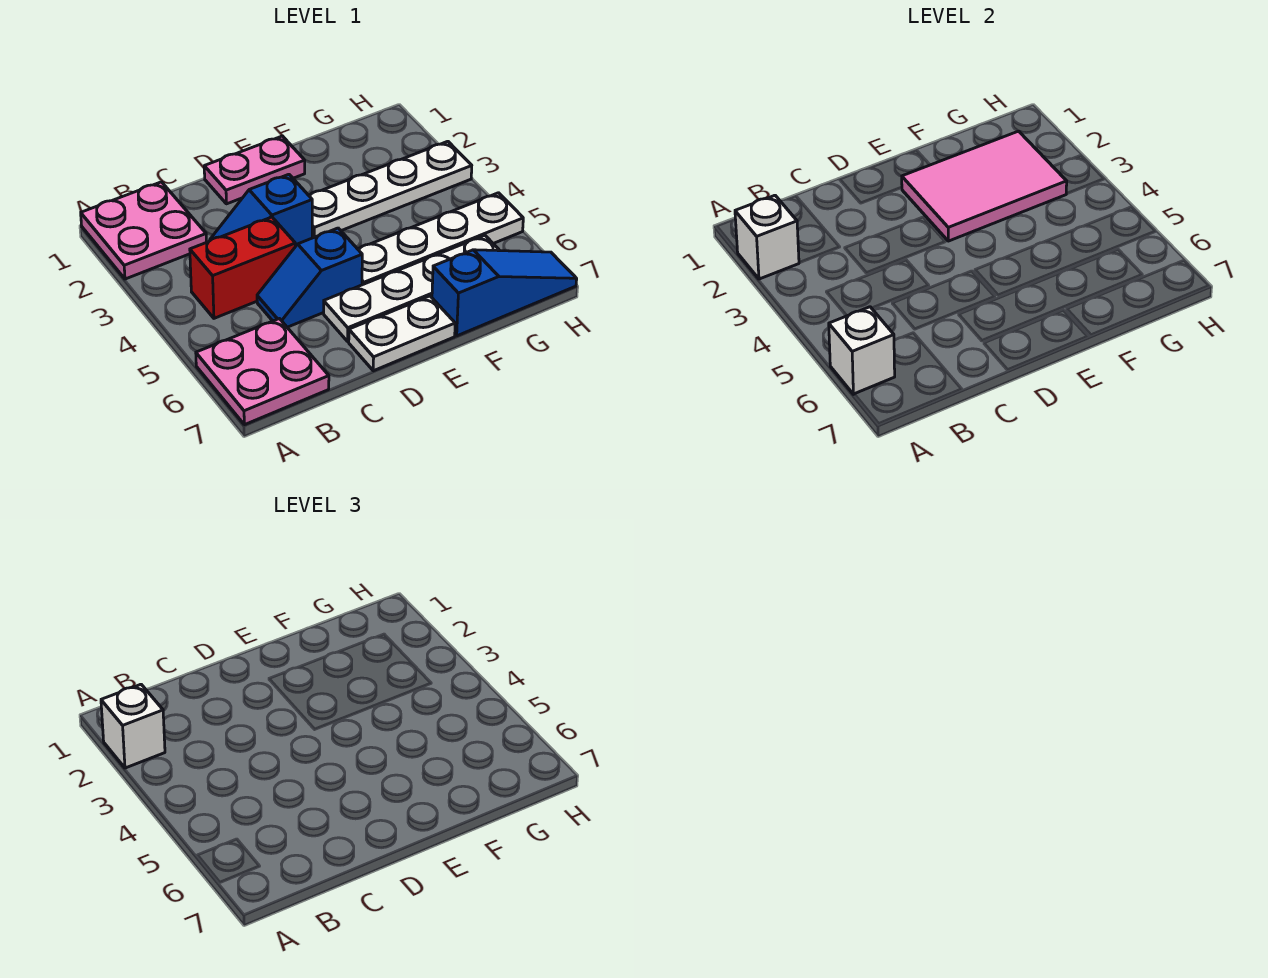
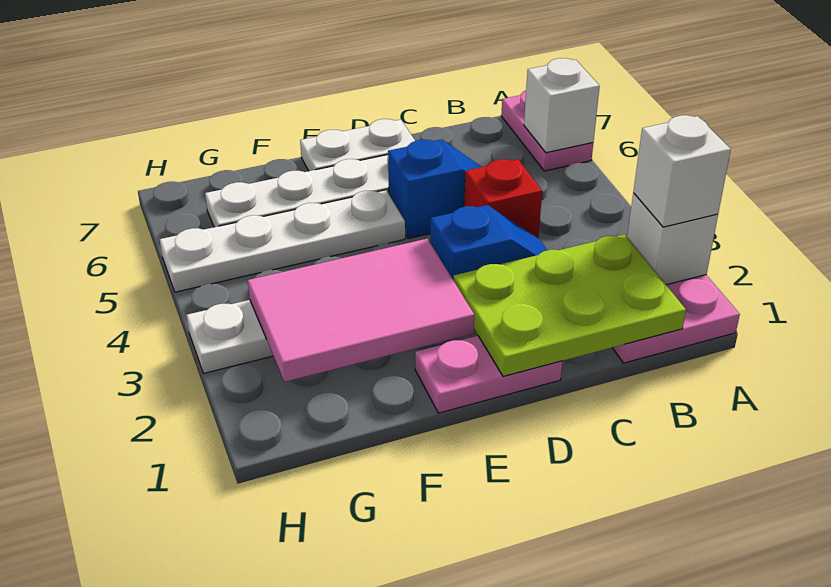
pink plate A6:B7 level 1 -> pink plate A6:A7 level 1
none -> lime plate B1:D2 level 2
red brick B4:C4 level 1 -> red brick C4 level 1
blue slope F7:H7 level 1 top F -> none

